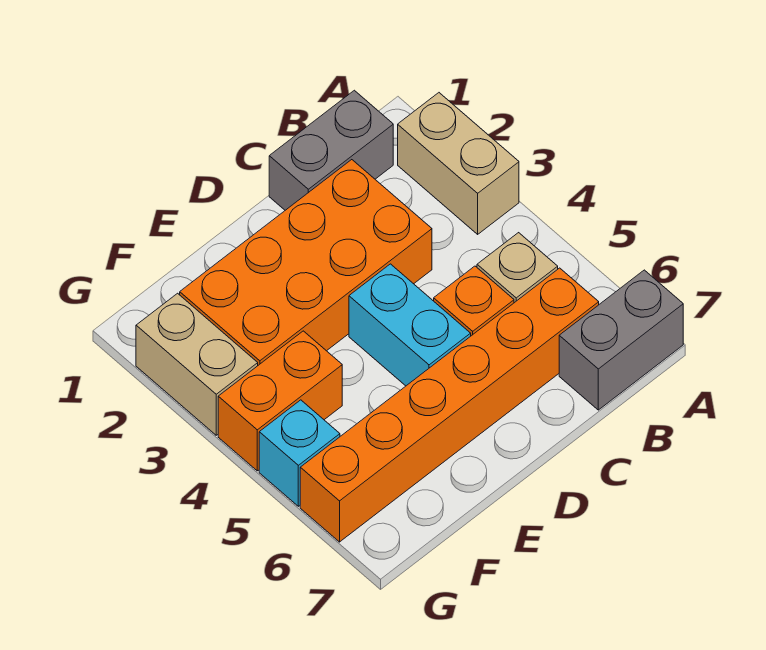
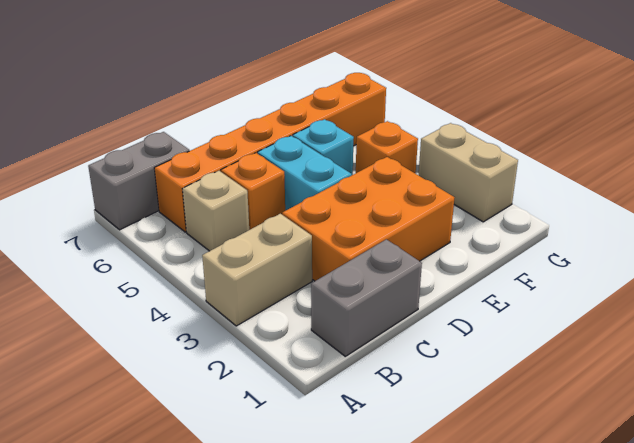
tan brick A2:A3 level 1 -> tan brick A3:B3 level 1
orange brick C2:F3 level 1 -> orange brick C2:E3 level 1
orange brick F4:G4 level 1 -> orange brick F4 level 1
cyan brick G5 level 1 -> cyan brick E5 level 1

